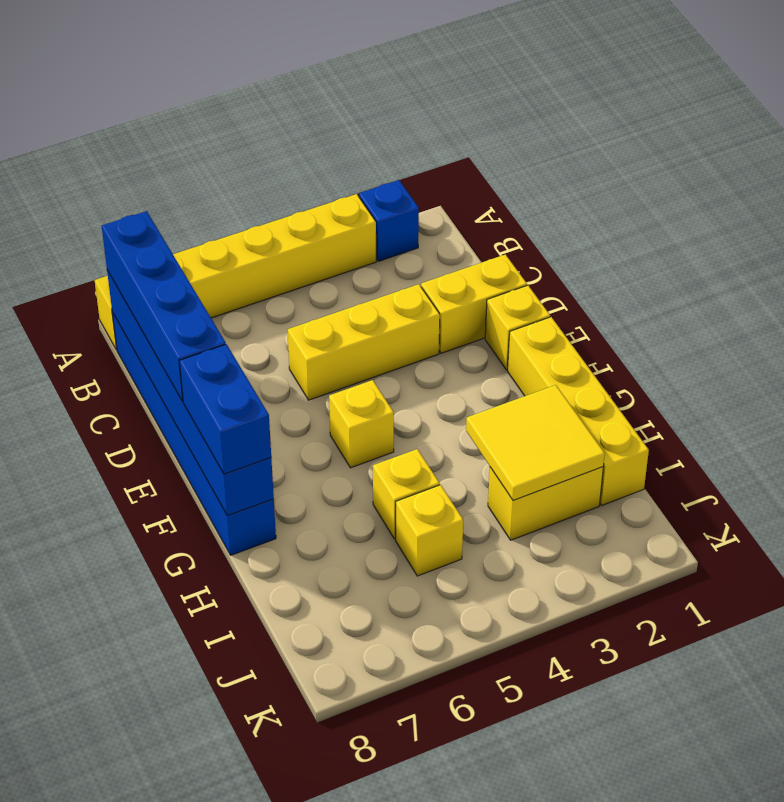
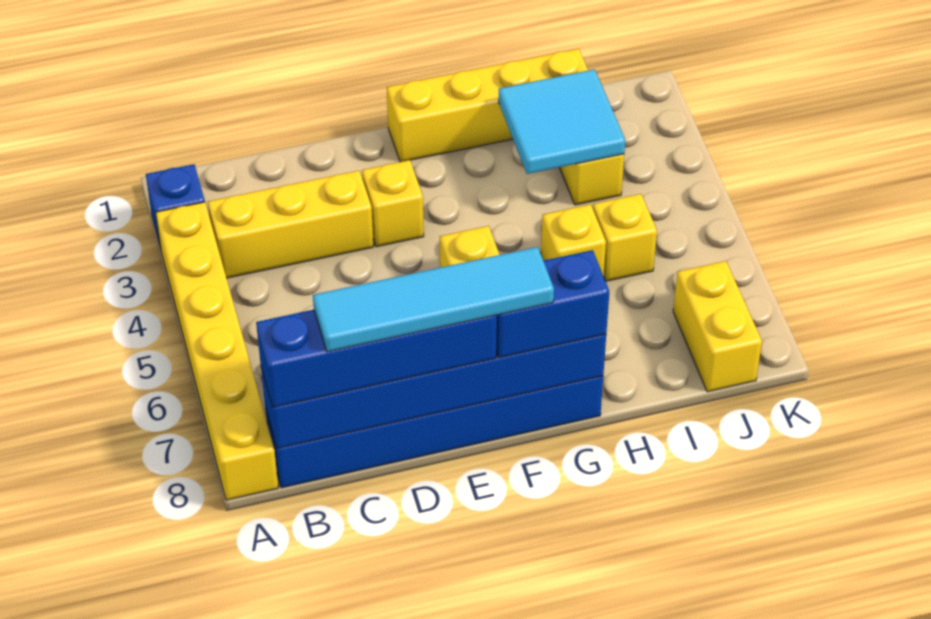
none -> cyan tile C8:F8 level 4
yellow brick D1:D2 level 1 -> yellow brick J7:J8 level 1
yellow brick D3:D5 level 1 -> yellow brick B3:D3 level 1
yellow brick E1 level 1 -> yellow brick E3 level 1
yellow tile H2:I3 level 2 -> cyan tile H2:I3 level 2

